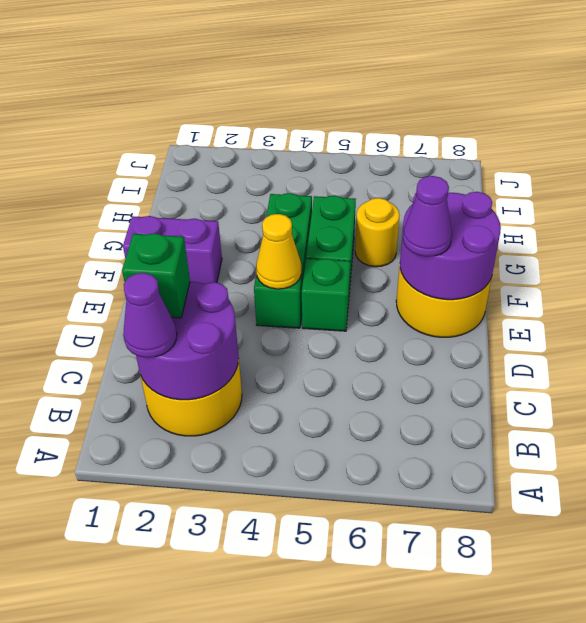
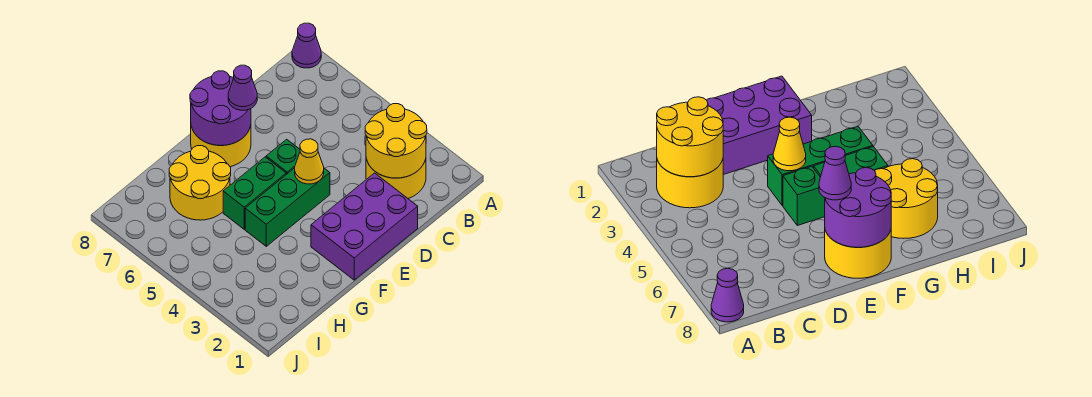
purple round brick B2:C3 level 2 -> yellow round brick B2:C3 level 2
purple cone B2 level 3 -> purple cone A8 level 1
green brick C2 level 3 -> none
purple brick F1:F2 level 1 -> purple brick D1:F2 level 1
yellow round brick G6 level 1 -> yellow round brick G6:H7 level 1

